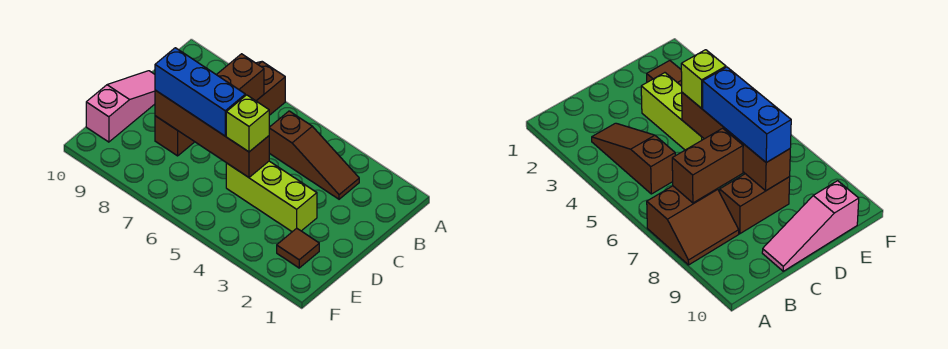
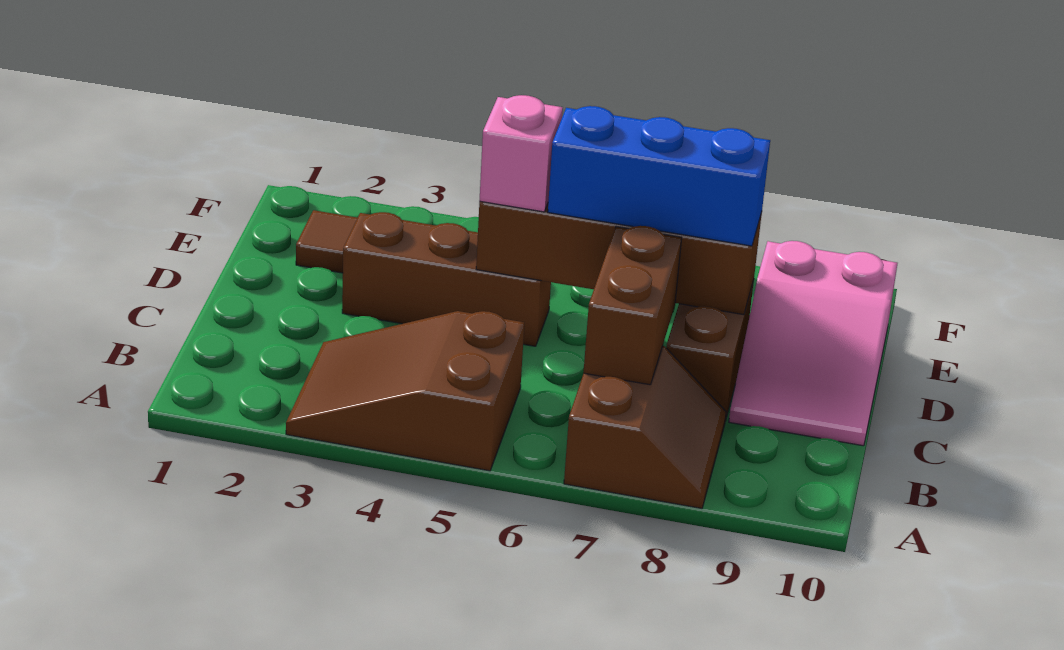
brown slope B3:B5 level 1 top 5 -> brown slope A3:B5 level 1 top 5
pink slope C10:E10 level 1 top E -> pink slope C9:E10 level 1 top E
lime brick D3:D5 level 1 -> brown brick D3:D5 level 1
lime brick D5 level 3 -> pink brick D5 level 3

